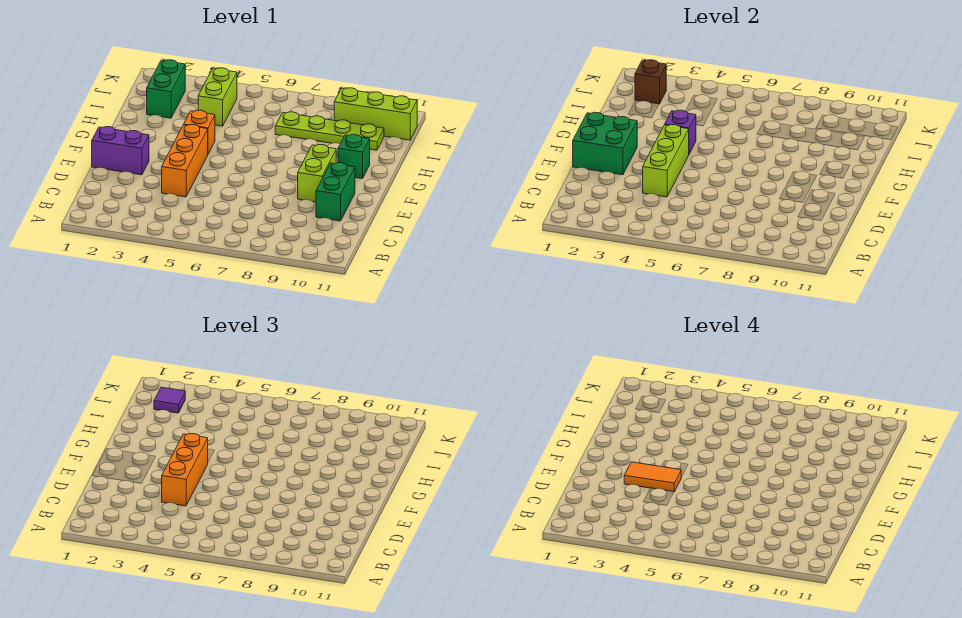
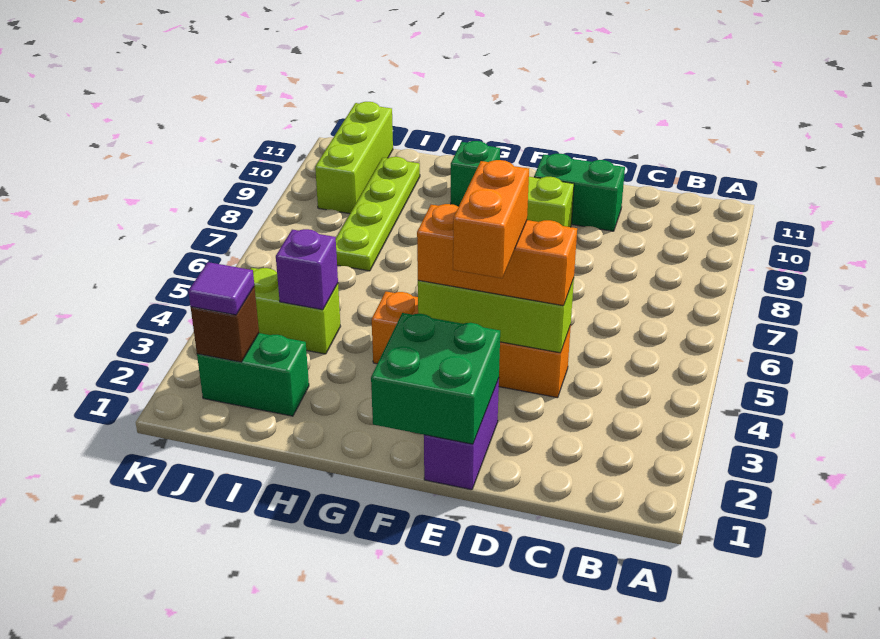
orange tile E3:E4 level 4 -> orange brick E3:E4 level 4
purple brick G4 level 2 -> purple brick I4 level 2

